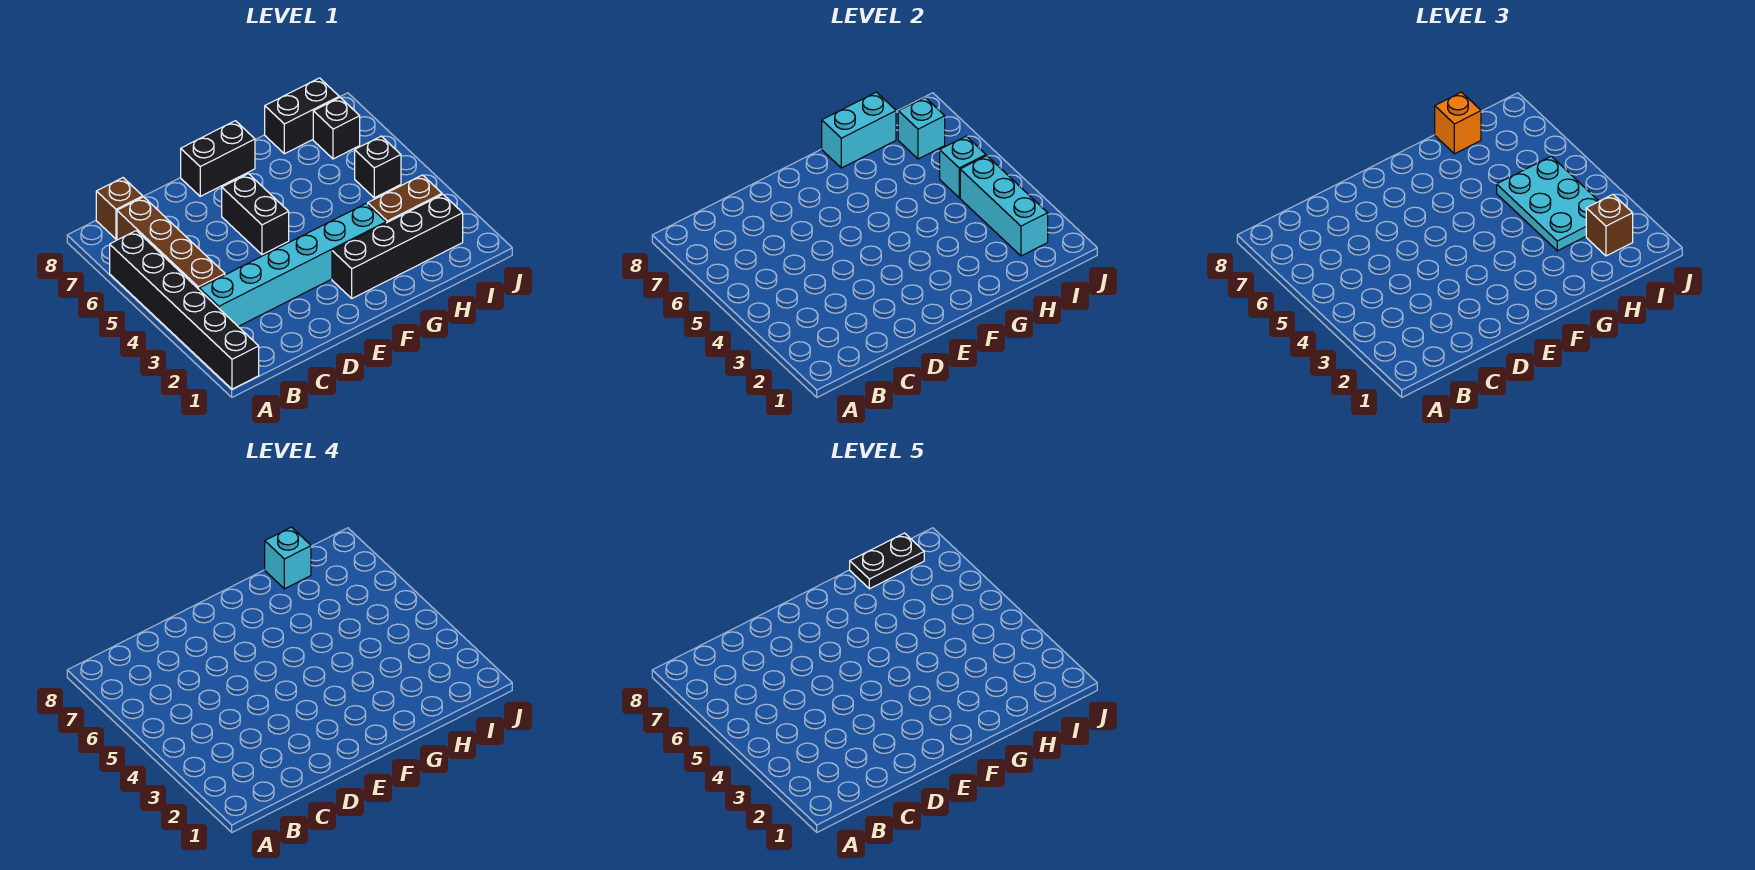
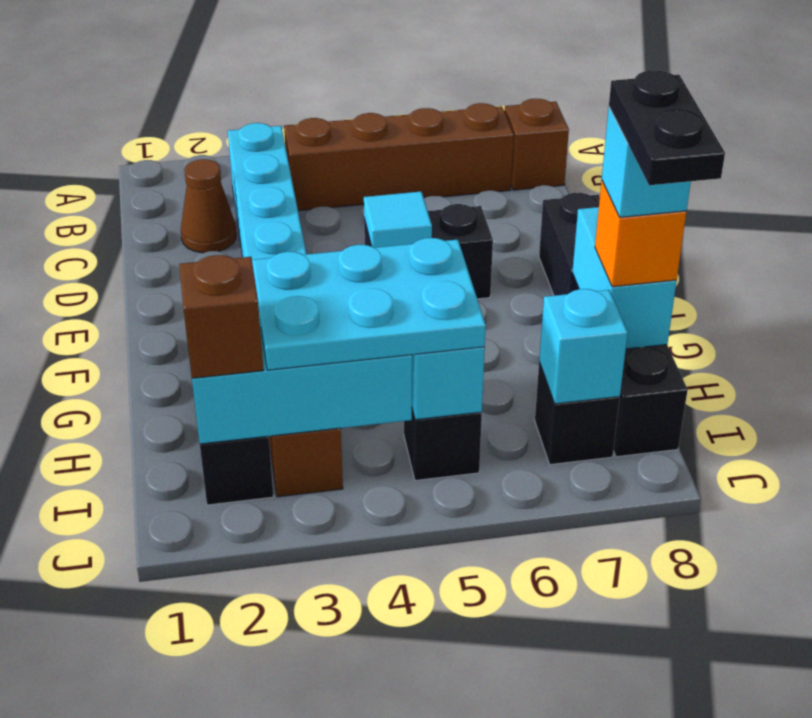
black brick A1:A6 level 1 -> none
none -> brown cone C2 level 1
none -> cyan tile E5 level 2

